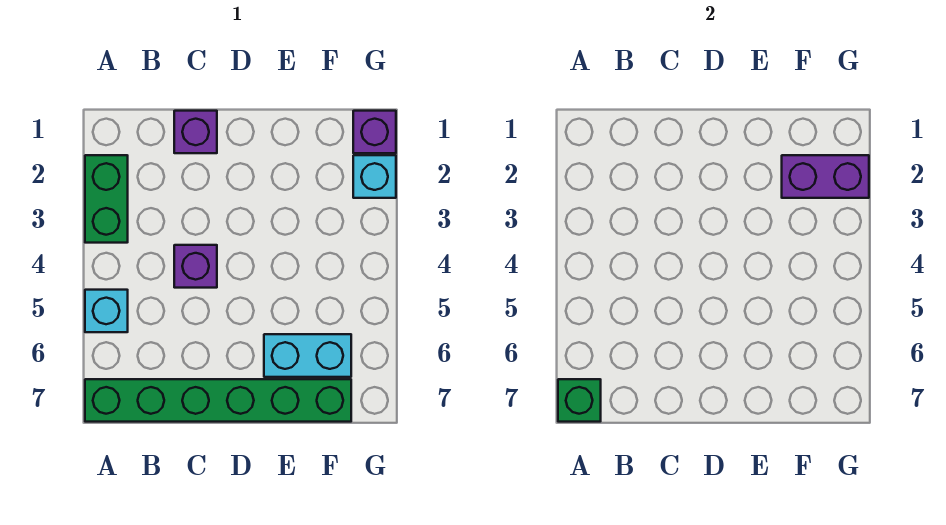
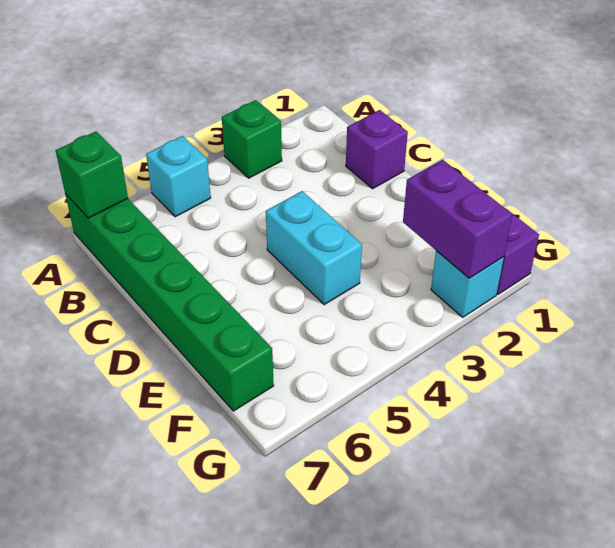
green brick A2:A3 level 1 -> green brick A3 level 1
purple brick C4 level 1 -> none
cyan brick E6:F6 level 1 -> cyan brick D4:E4 level 1

